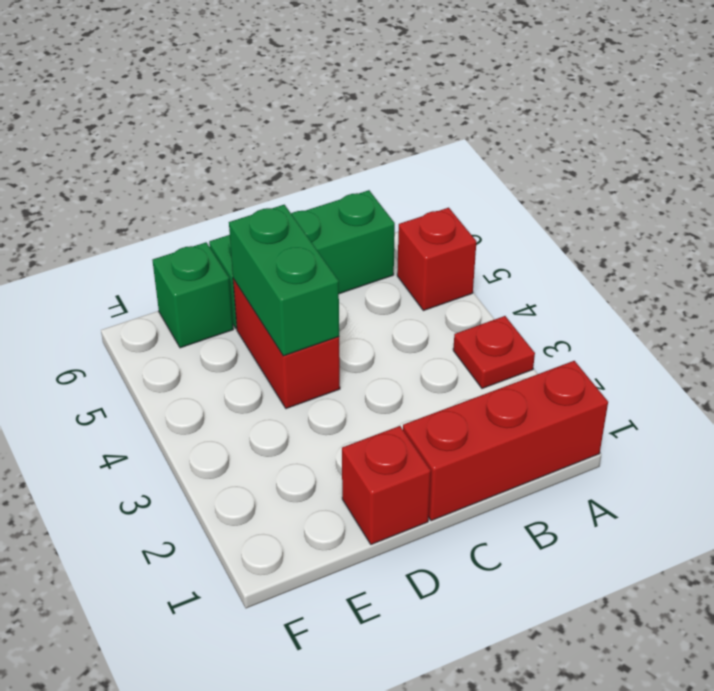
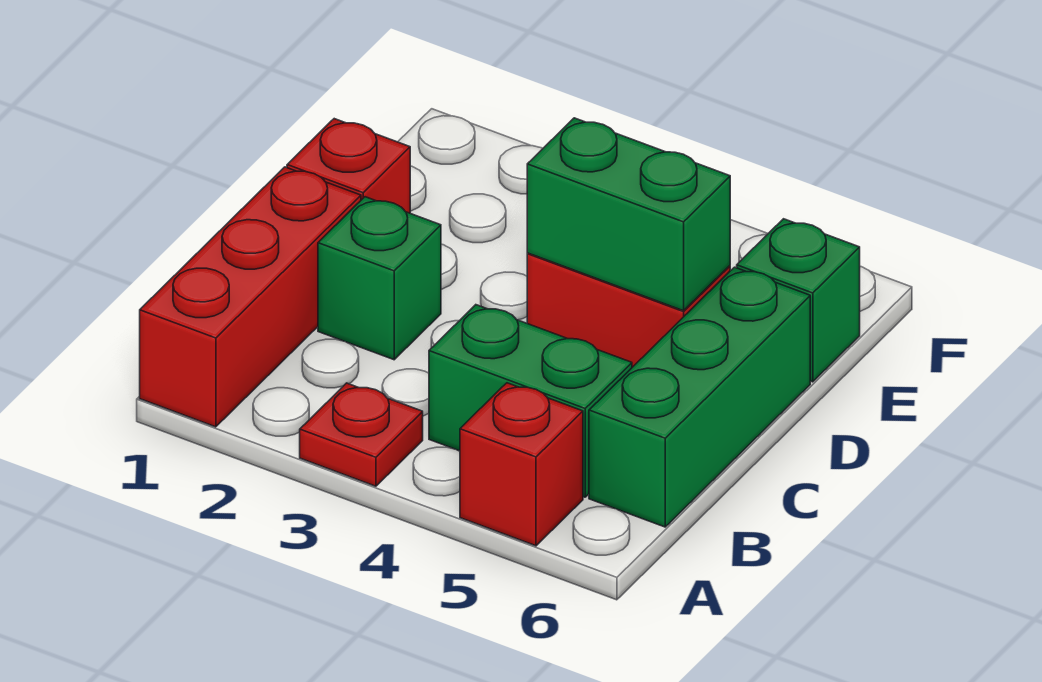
none -> green brick B4:B5 level 1
none -> green brick C2 level 1

